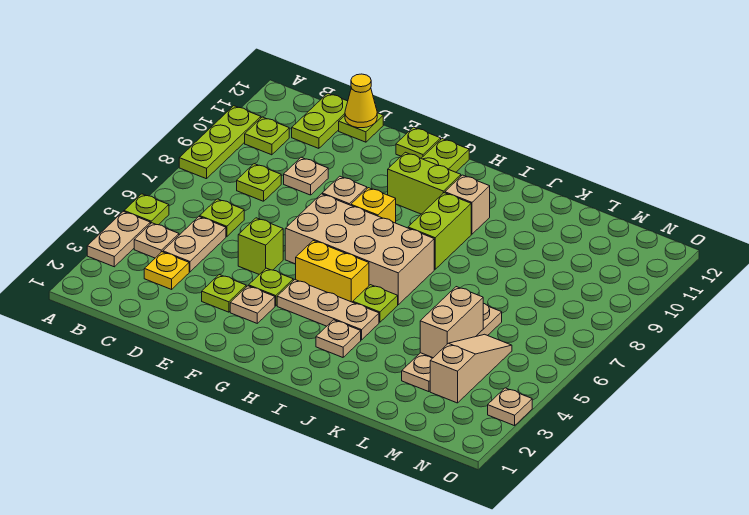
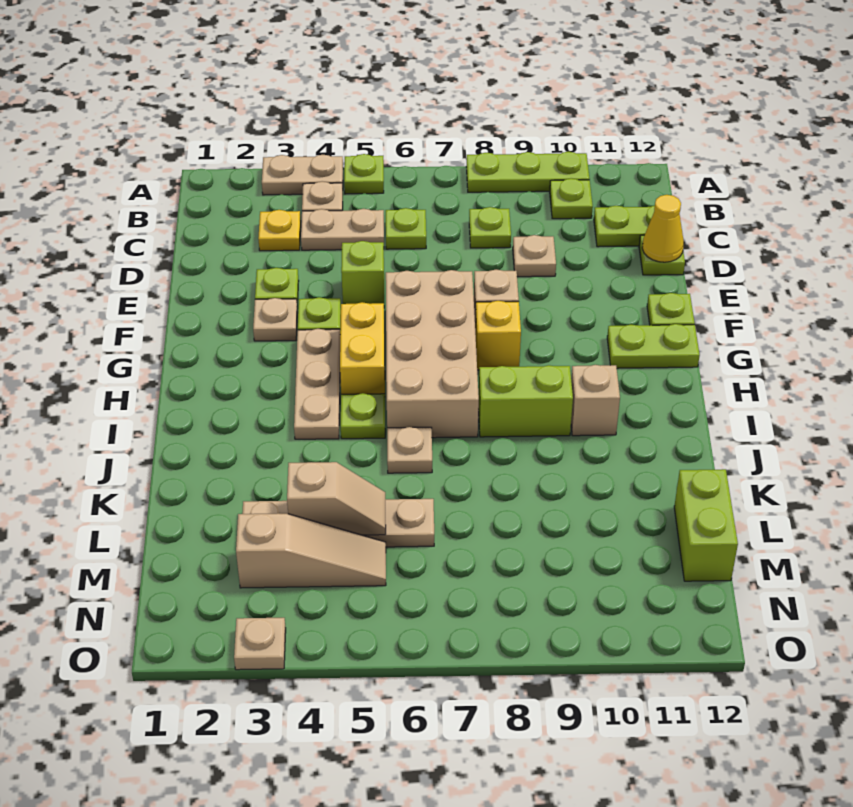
lime brick G10:H10 level 1 -> lime brick L12:M12 level 1
tan plate I3 level 1 -> tan plate J6 level 1
tan brick L4:L5 level 2 -> tan slope L4:L5 level 2 top 4

